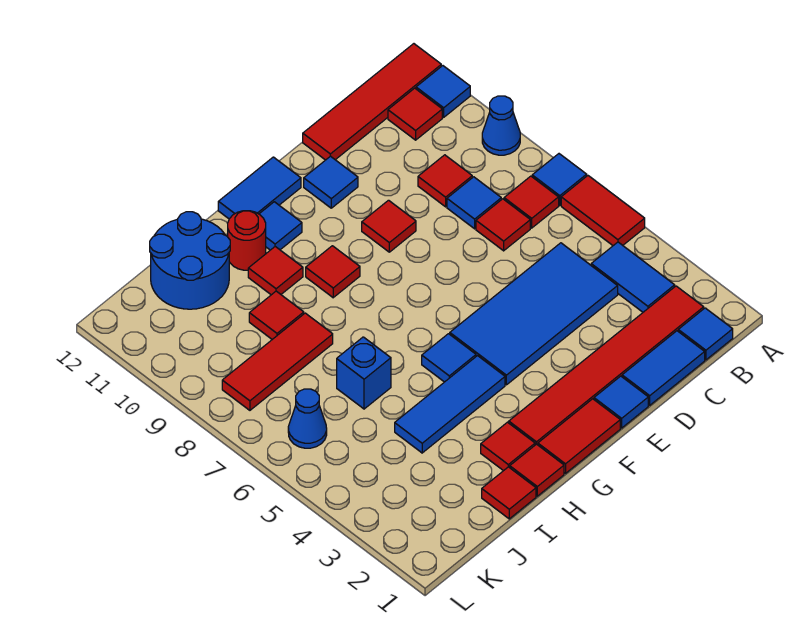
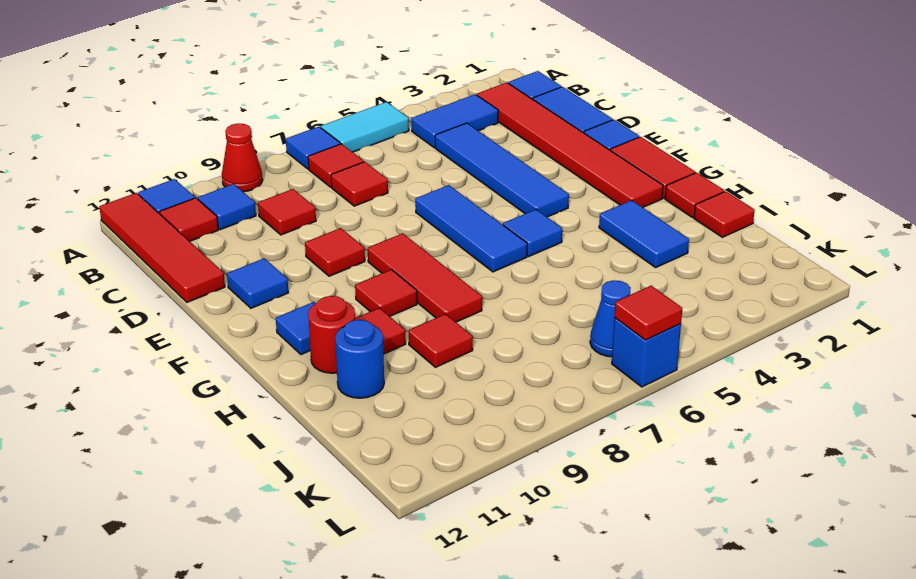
red tile A5:A6 level 1 -> cyan tile A5:A6 level 1
blue cone A9 level 1 -> red cone A9 level 1
blue tile C4:F5 level 1 -> blue tile C4:F4 level 1
blue tile C8 level 1 -> blue tile B10 level 1
blue tile F12:G12 level 1 -> blue tile H3:I3 level 1
blue tile G4:I4 level 1 -> blue tile E6:G6 level 1
red tile H2 level 1 -> red tile L6 level 2
blue brick I6 level 1 -> blue brick L6 level 1
red tile I8:K8 level 1 -> red tile F8:H8 level 1
blue round brick I11:J12 level 1 -> blue round brick I11 level 1

